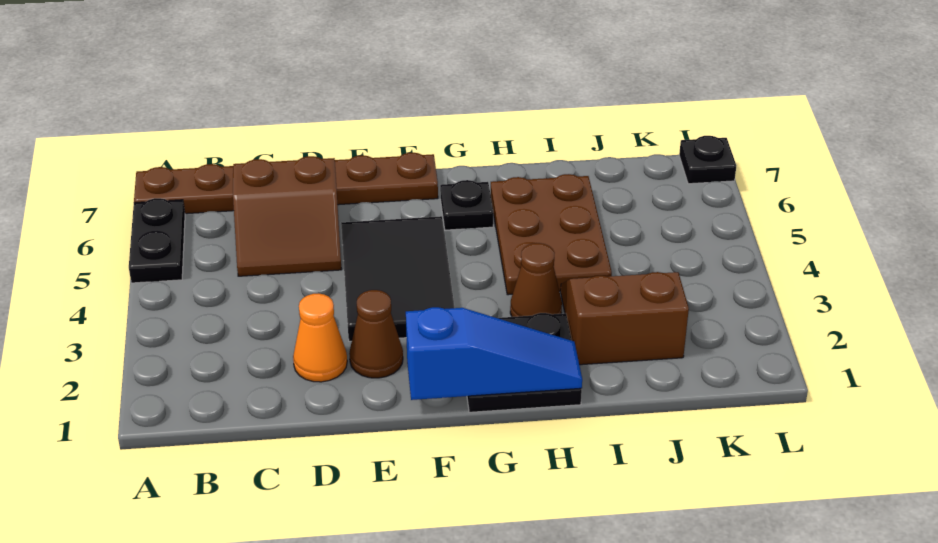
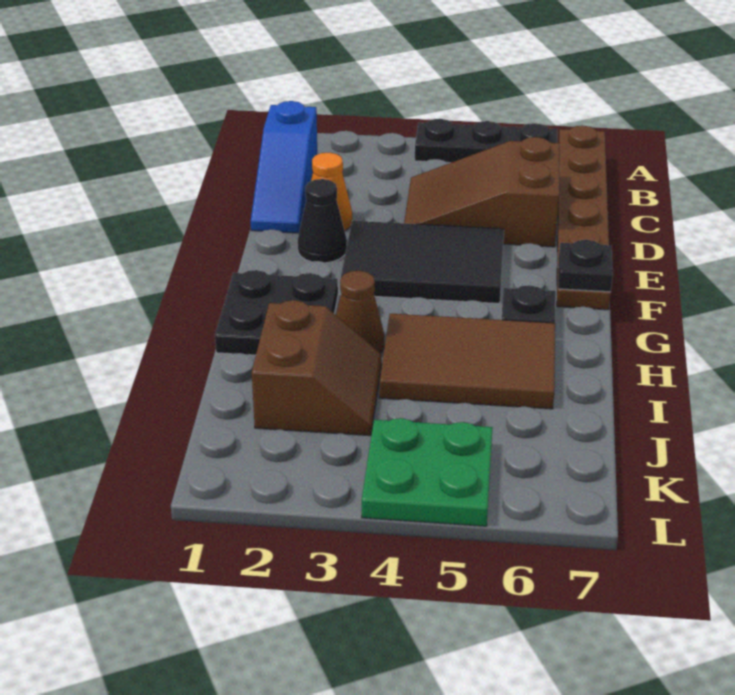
black plate A5:A6 level 1 -> black plate A4:A6 level 1
brown slope C5:D6 level 1 top 6 -> brown slope C4:D6 level 1 top 6
brown cone E2 level 1 -> black cone E2 level 1
blue slope F1:H1 level 2 top F -> blue slope B1:D1 level 1 top B
brown plate H4:I6 level 1 -> brown tile H4:I6 level 1
none -> green plate K4:L5 level 1
black plate L7 level 1 -> black plate F7 level 2

